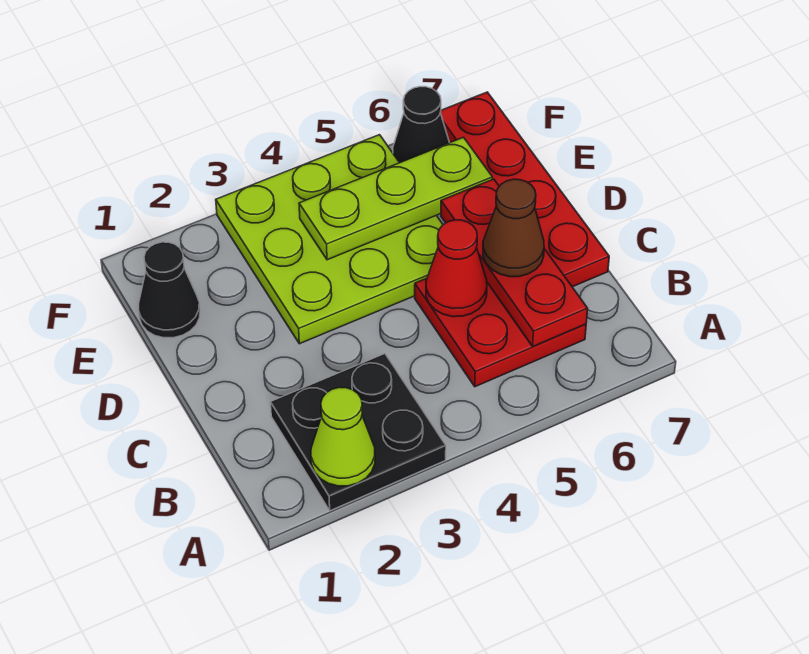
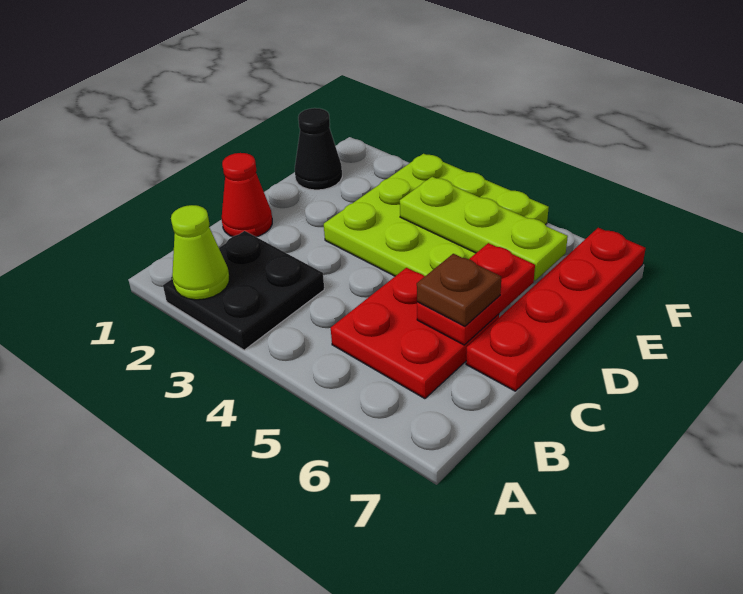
red plate B6:D6 level 2 -> red plate C6:D6 level 2
red cone C5 level 2 -> red cone C1 level 1
brown cone C6 level 3 -> brown plate C6 level 3
black cone F6 level 1 -> none

